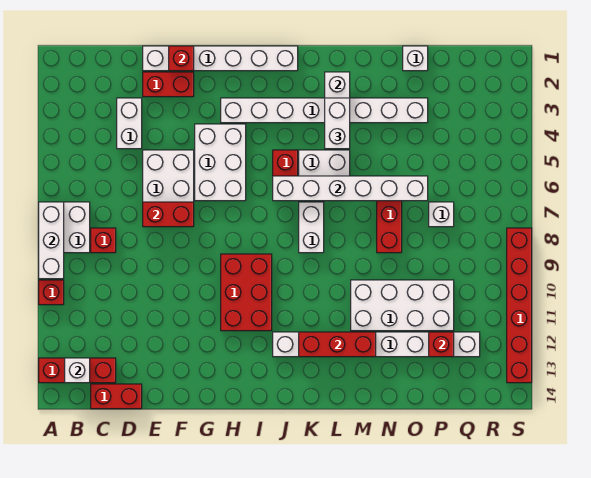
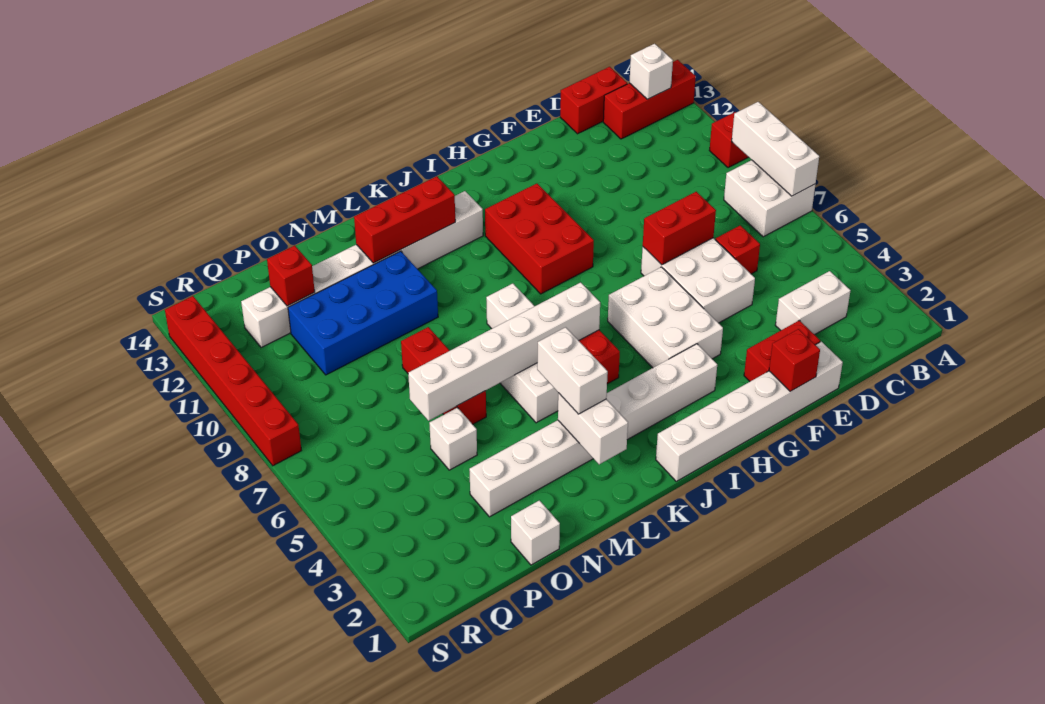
red brick C8 level 1 -> red brick D6 level 1
white brick D3:D4 level 1 -> white brick C3:D3 level 1
white brick M10:P11 level 1 -> blue brick M10:P11 level 1
white brick P7 level 1 -> white brick O5 level 1

